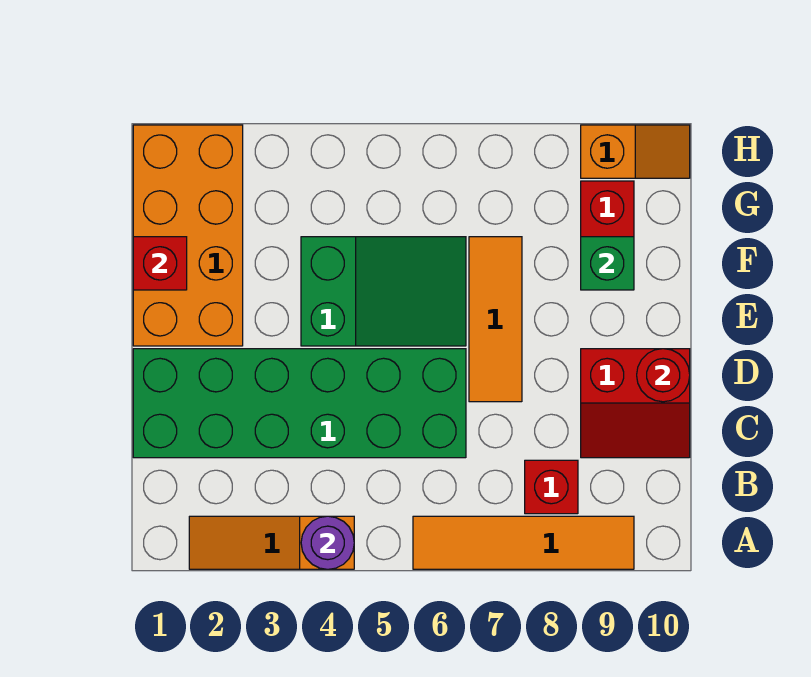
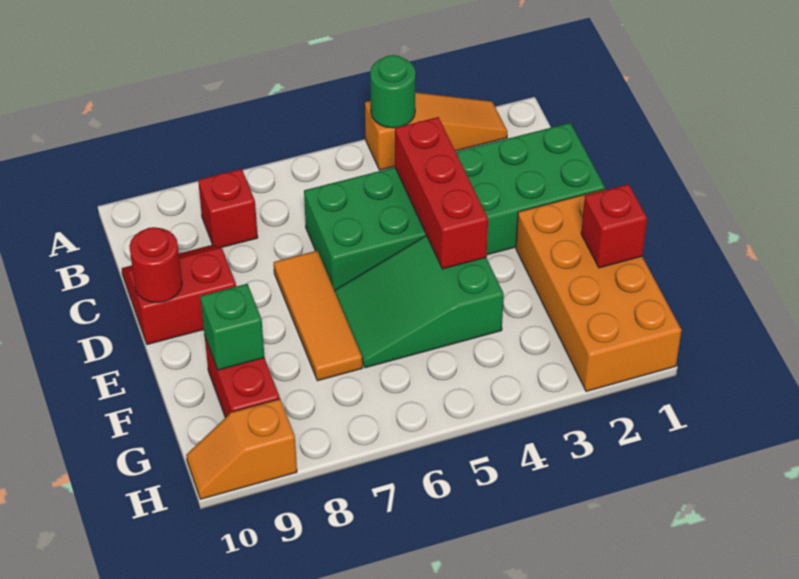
purple round brick A4 level 2 -> green round brick A4 level 2
orange tile A6:A9 level 1 -> none
none -> red brick C4:E4 level 2

